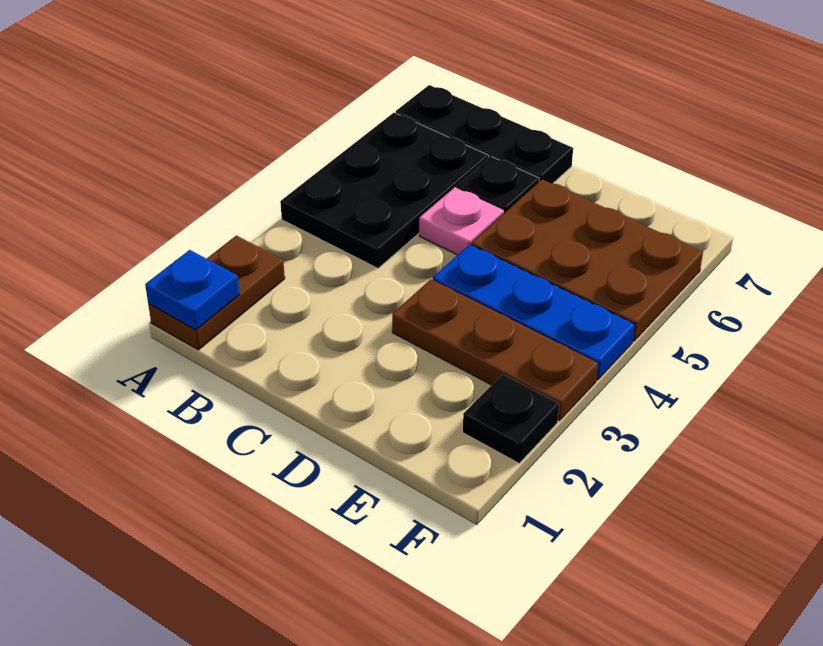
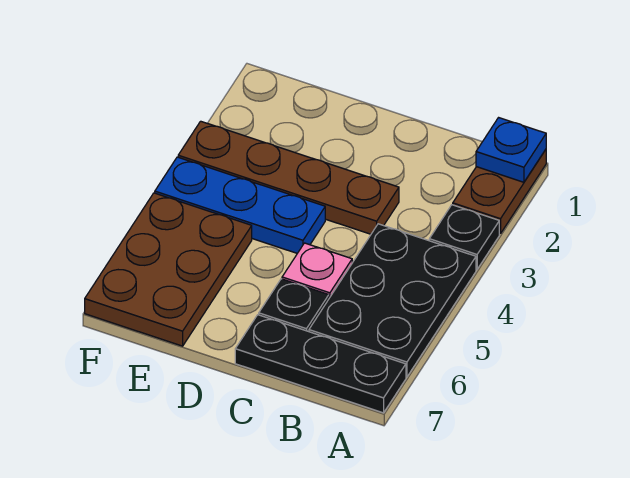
brown plate D3:F3 level 1 -> brown plate C3:F3 level 1
brown plate D5:F6 level 1 -> brown plate E5:F7 level 1
black plate F2 level 1 -> black plate A3 level 1

